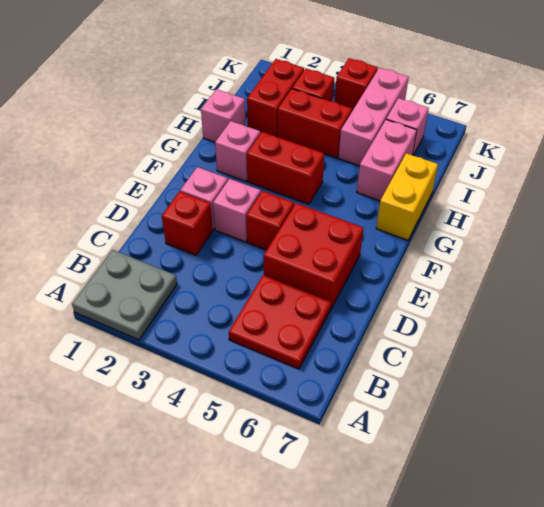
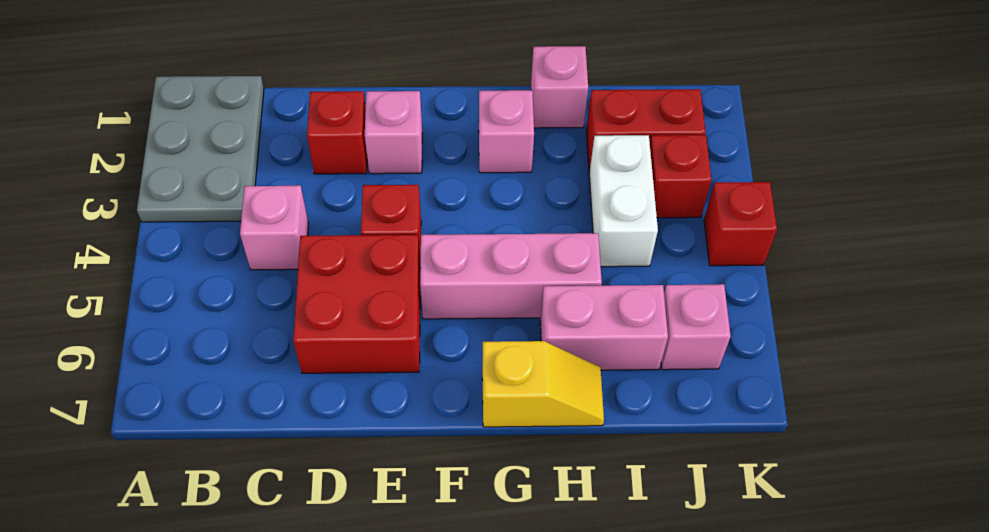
grey plate A1:B2 level 1 -> grey plate A1:B3 level 1
red plate B5:C6 level 1 -> none
pink brick E3 level 1 -> pink brick C4 level 1
red brick G3:G4 level 1 -> none
yellow brick G7:H7 level 1 -> yellow slope G7:H7 level 1 top G
red brick I3:I4 level 1 -> white brick I3:I4 level 1
pink brick I5:K5 level 1 -> pink brick F5:H5 level 1

